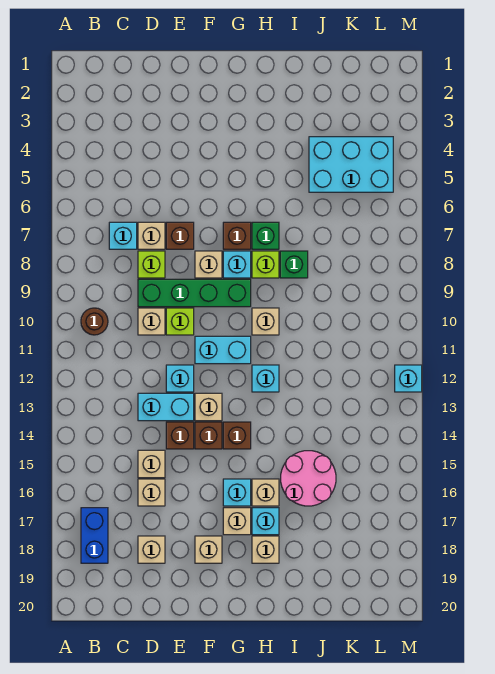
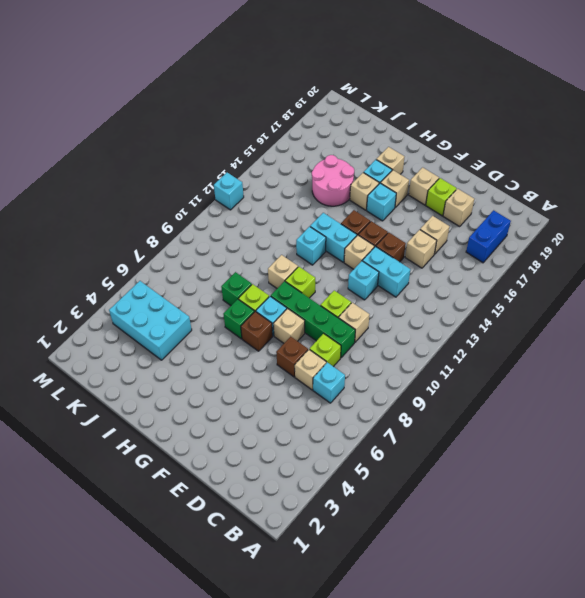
brown round brick B10 level 1 -> none
none -> lime brick E18 level 1
cyan brick F11:G11 level 1 -> cyan brick G13:H13 level 1
none -> lime brick G10 level 1

